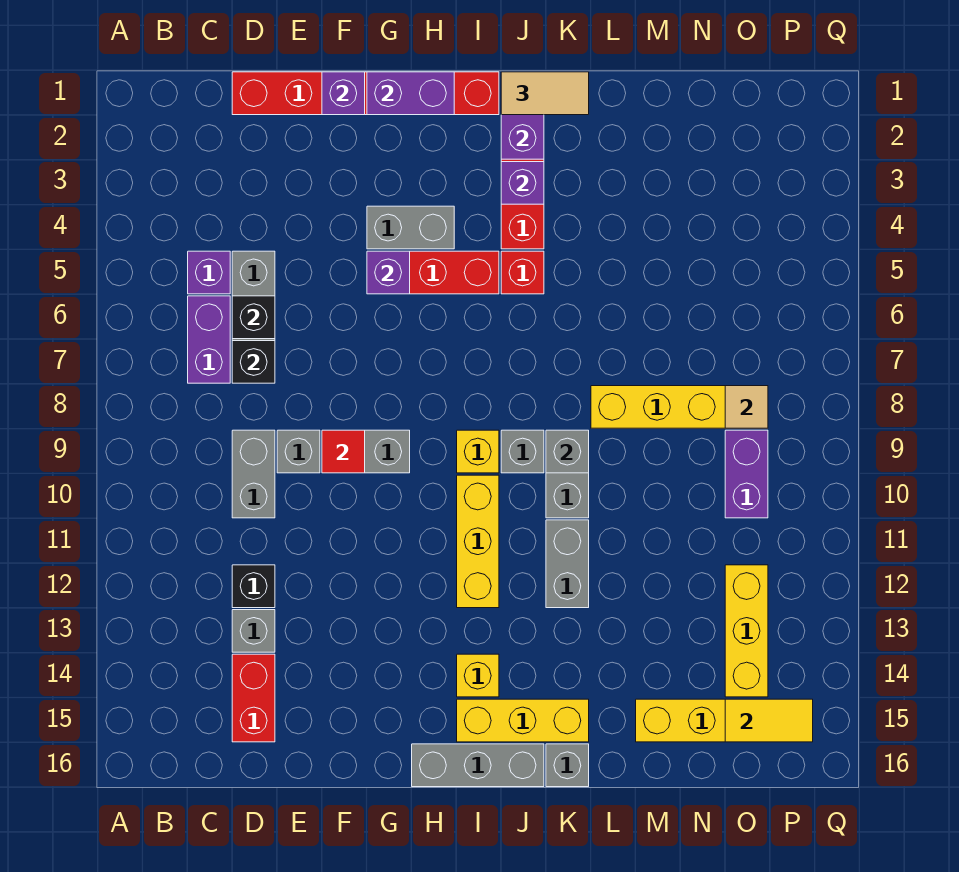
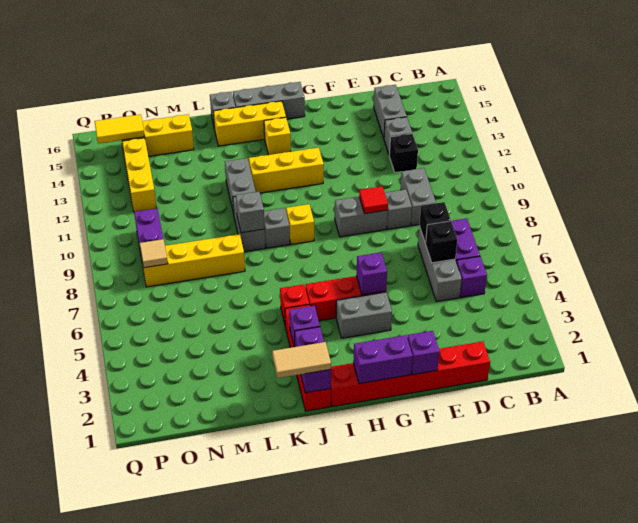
red brick D14:D15 level 1 -> grey brick D14:D15 level 1
yellow brick I10:I12 level 1 -> yellow brick H12:J12 level 1

